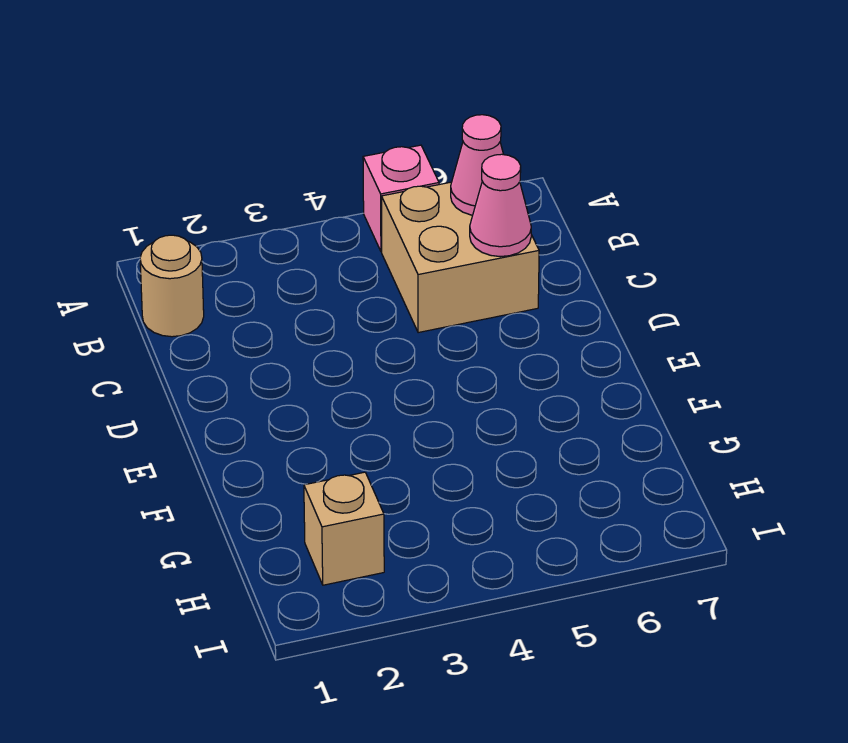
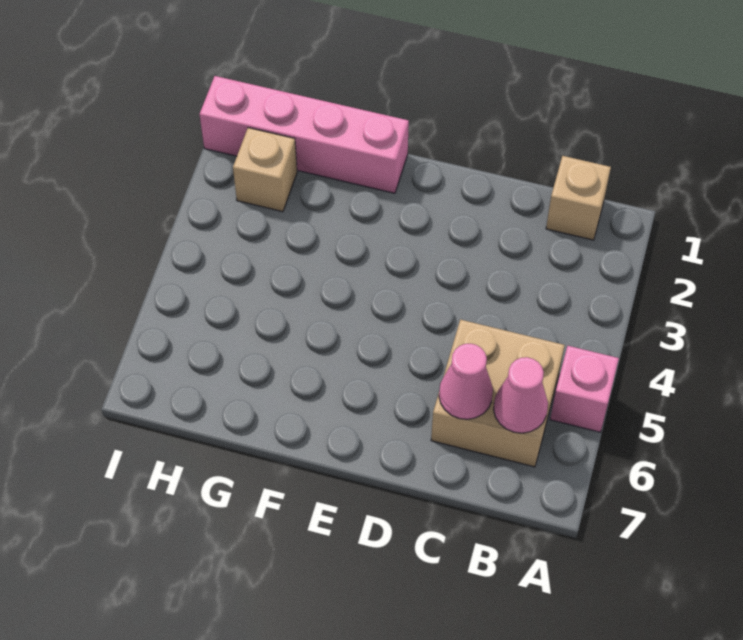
tan round brick B1 level 1 -> tan brick B1 level 1
none -> pink brick F1:I1 level 1

